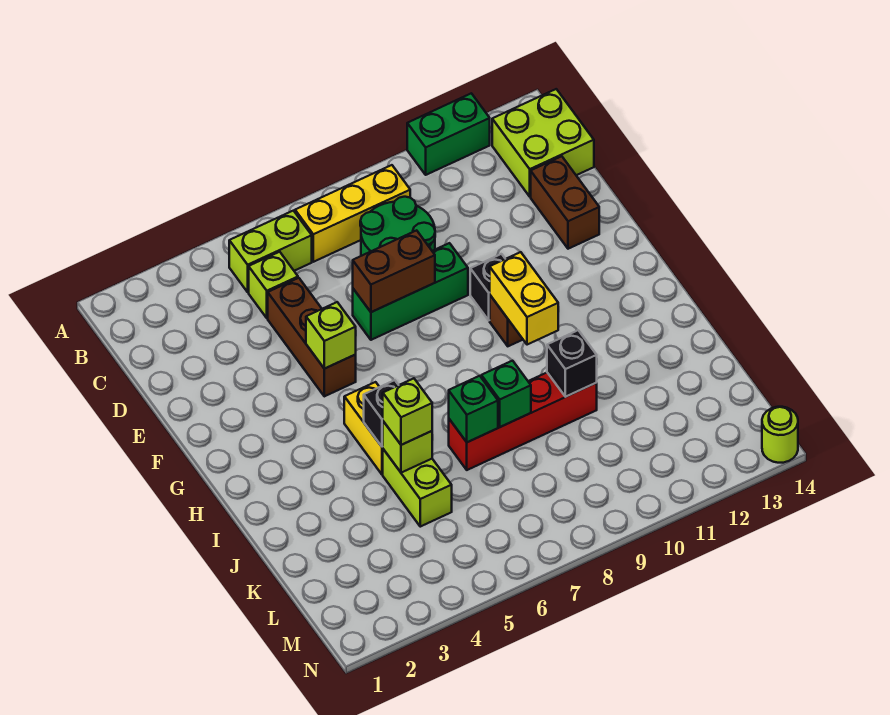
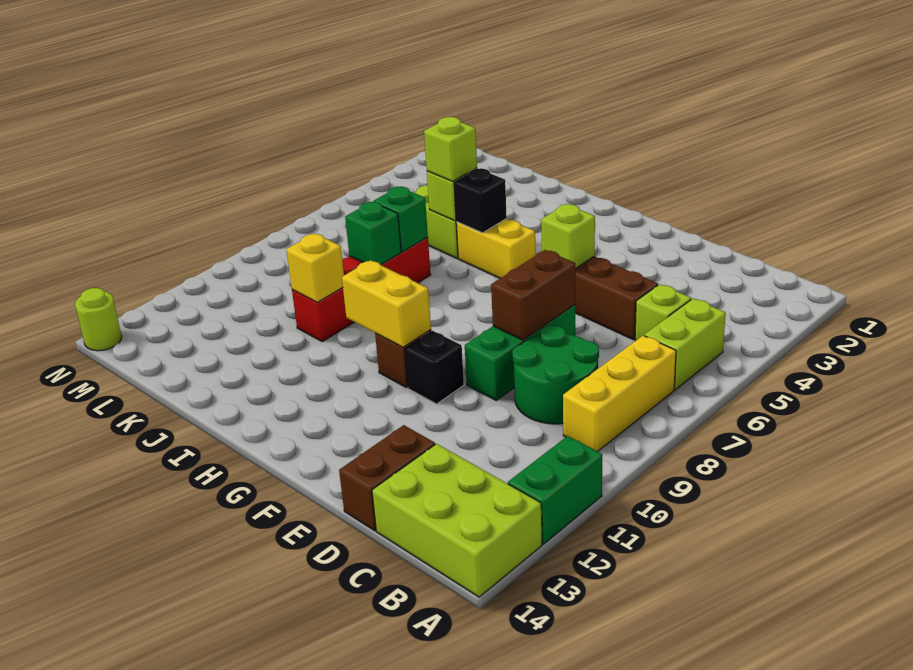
lime brick B13:C14 level 1 -> lime brick A13:C14 level 1
brown brick D13:E13 level 1 -> brown brick D13:D14 level 1
black brick J10 level 2 -> yellow brick J10 level 2

